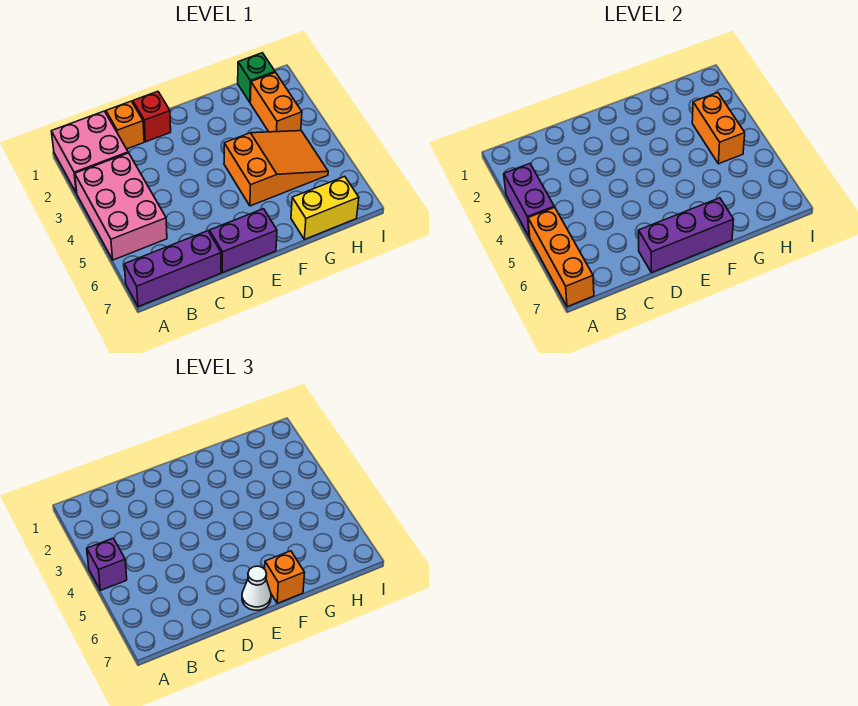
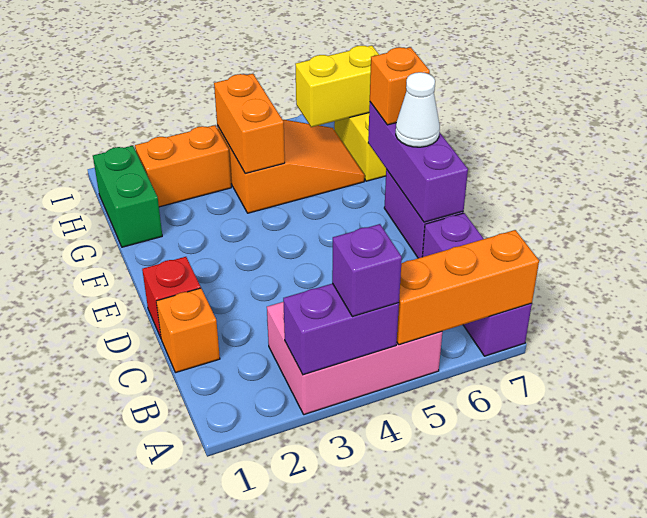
pink brick A1:B2 level 1 -> none
orange slope F4:H5 level 1 top F -> orange slope G4:H6 level 1 top 4
green brick H1 level 1 -> green brick G1:H1 level 1
orange brick H3:H4 level 2 -> orange brick G4:H4 level 2
none -> yellow brick H6:H7 level 2

